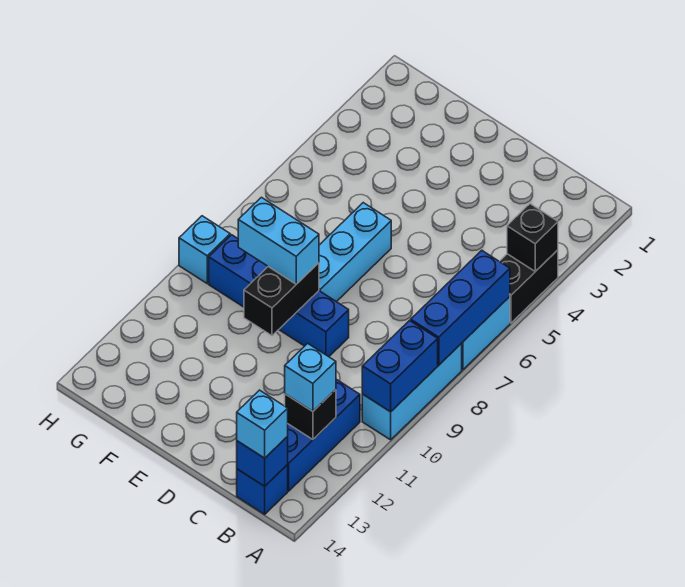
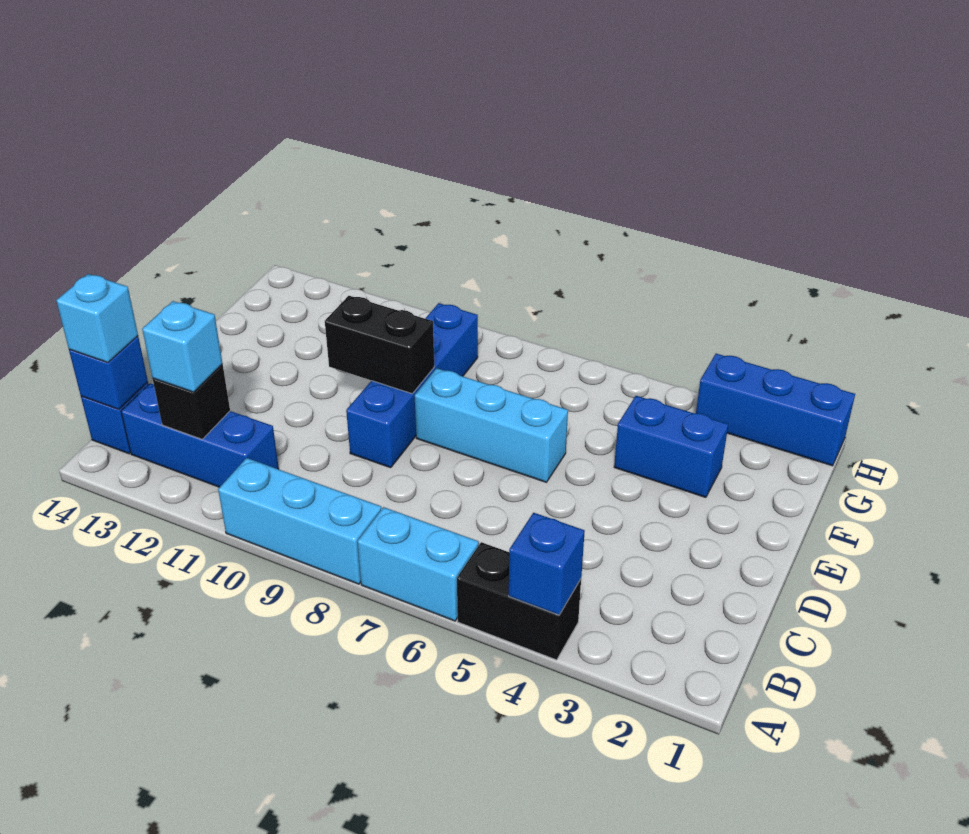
black brick A4 level 2 -> blue brick A4 level 2
blue brick A6:A8 level 2 -> blue brick H1:H3 level 1
blue brick A9:A10 level 2 -> blue brick F3:F4 level 1
cyan brick E9:F9 level 3 -> none
cyan brick H9 level 1 -> none

